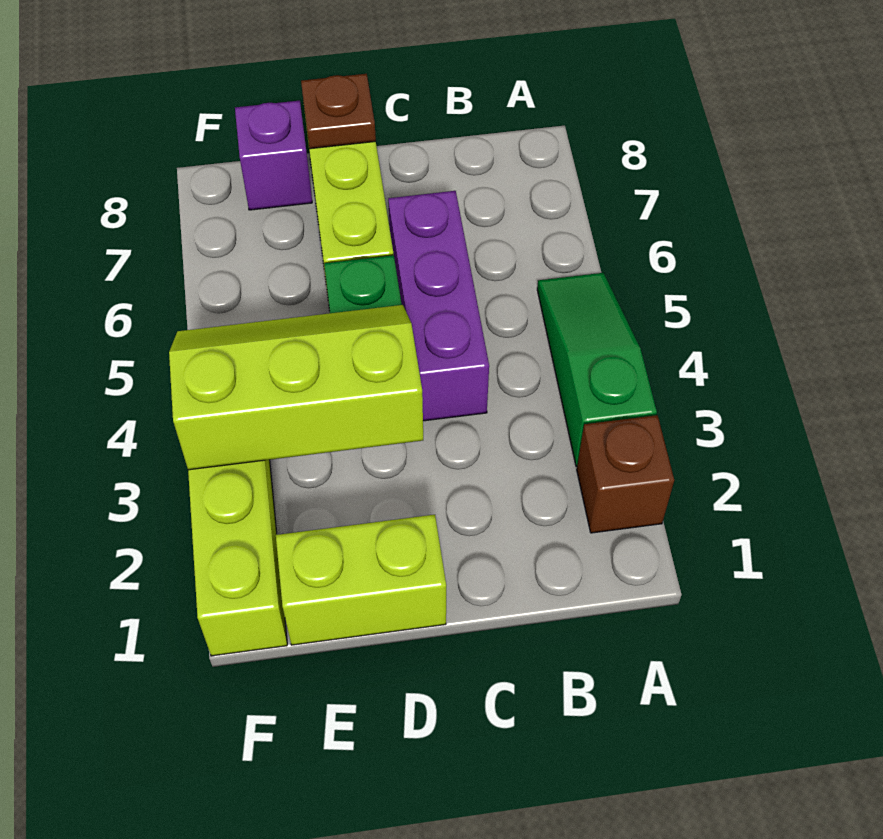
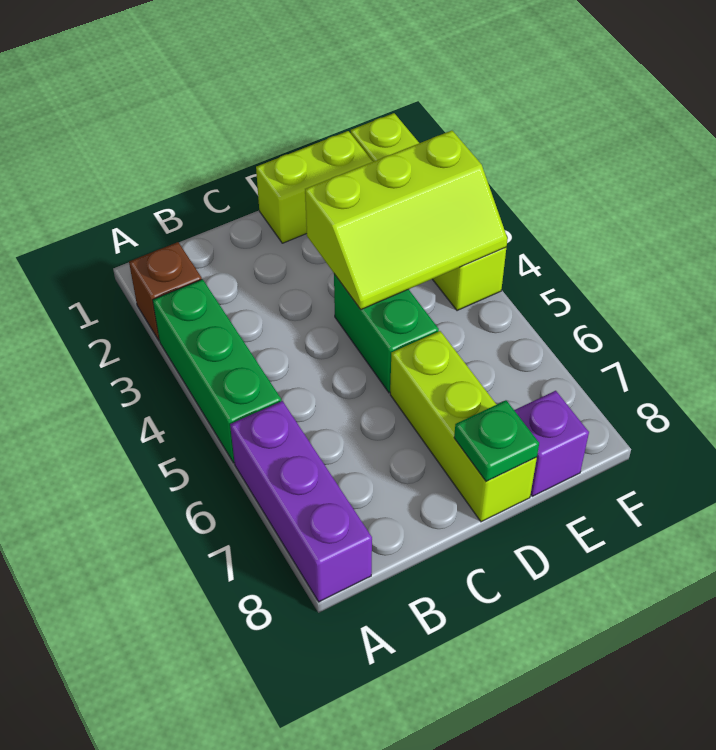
green slope A3:A5 level 1 top 3 -> green brick A3:A5 level 1
purple brick C4:C6 level 1 -> purple brick A6:A8 level 1
brown plate D8 level 2 -> green plate D8 level 2

